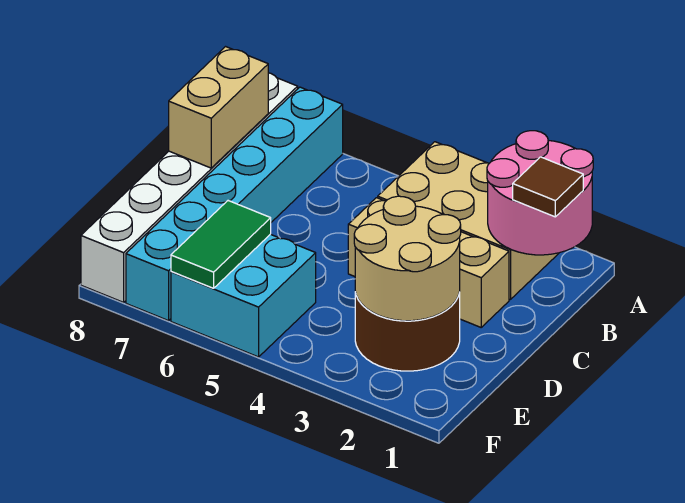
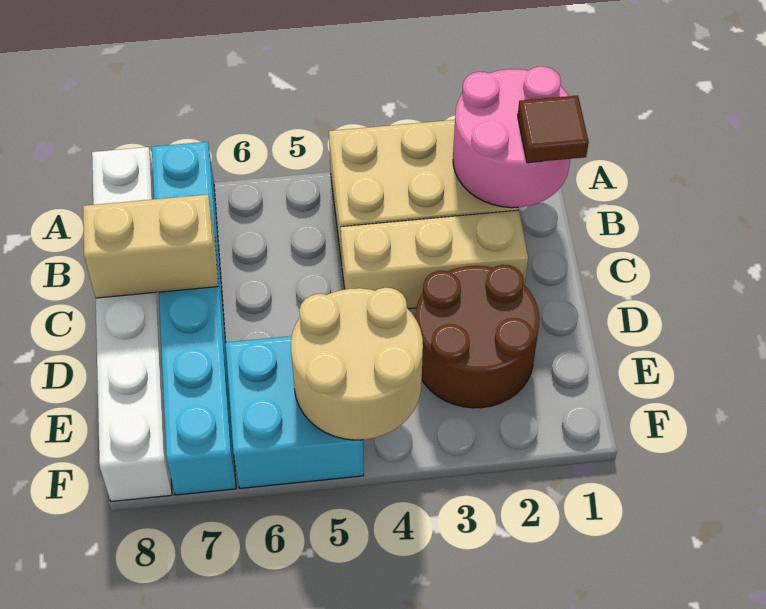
tan brick B8:C8 level 2 -> tan brick C7:C8 level 2
tan round brick D2:E3 level 2 -> tan round brick E4:F5 level 2
green tile E6:F6 level 2 -> none

